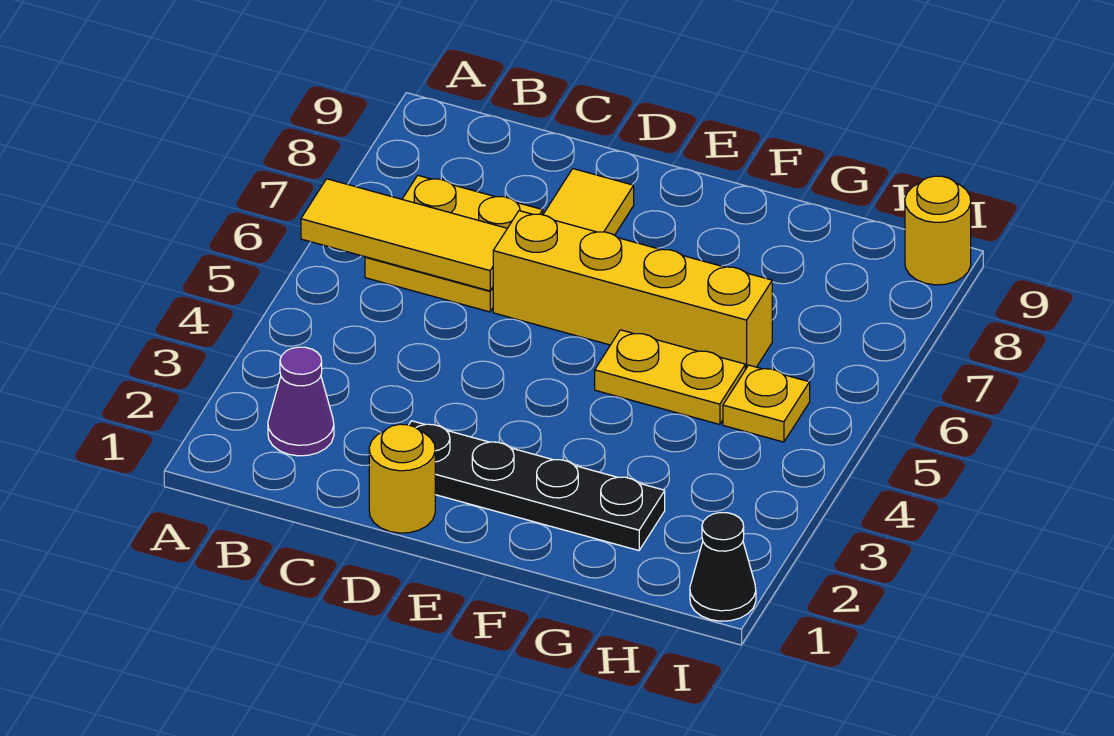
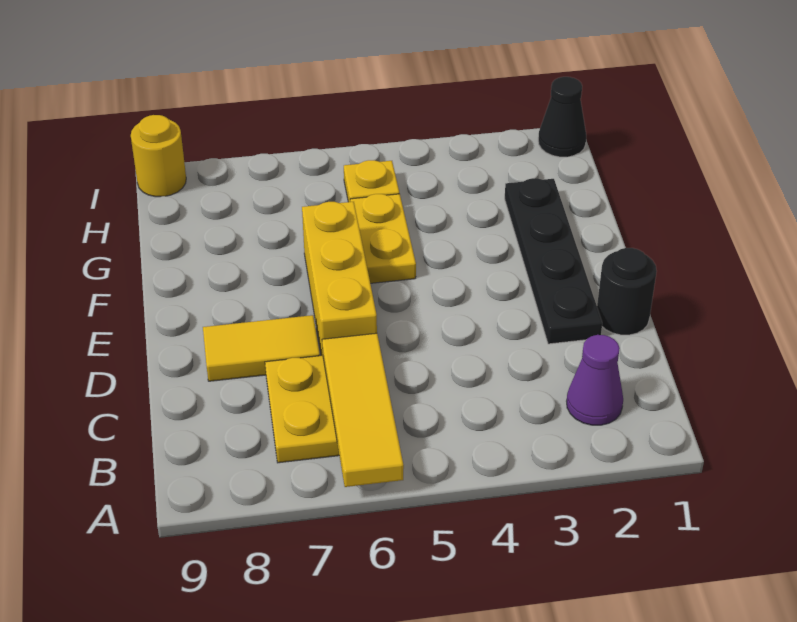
yellow round brick D1 level 1 -> black round brick D1 level 1
yellow brick D6:G6 level 1 -> yellow brick D6:F6 level 1

